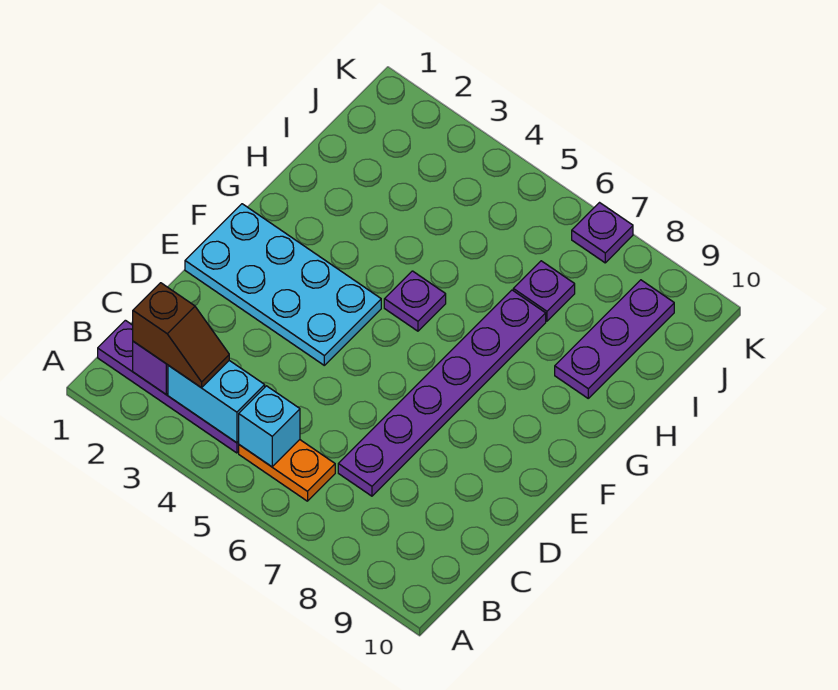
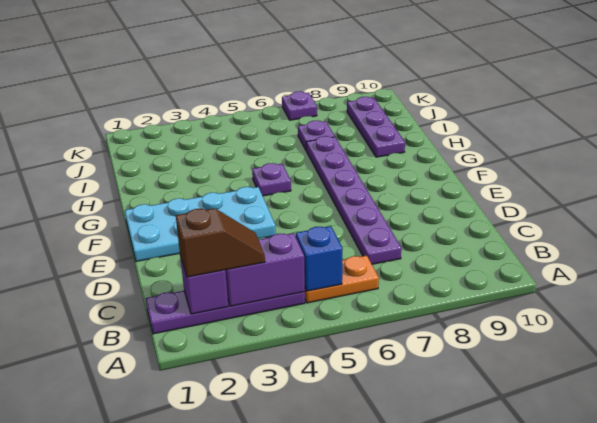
cyan brick B3:B4 level 2 -> purple brick B3:B4 level 2
cyan brick B5 level 2 -> blue brick B5 level 2

